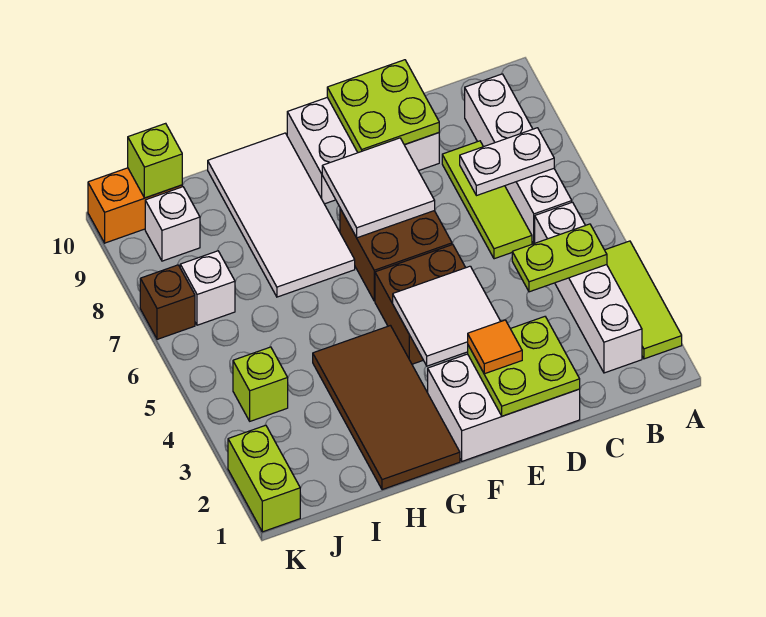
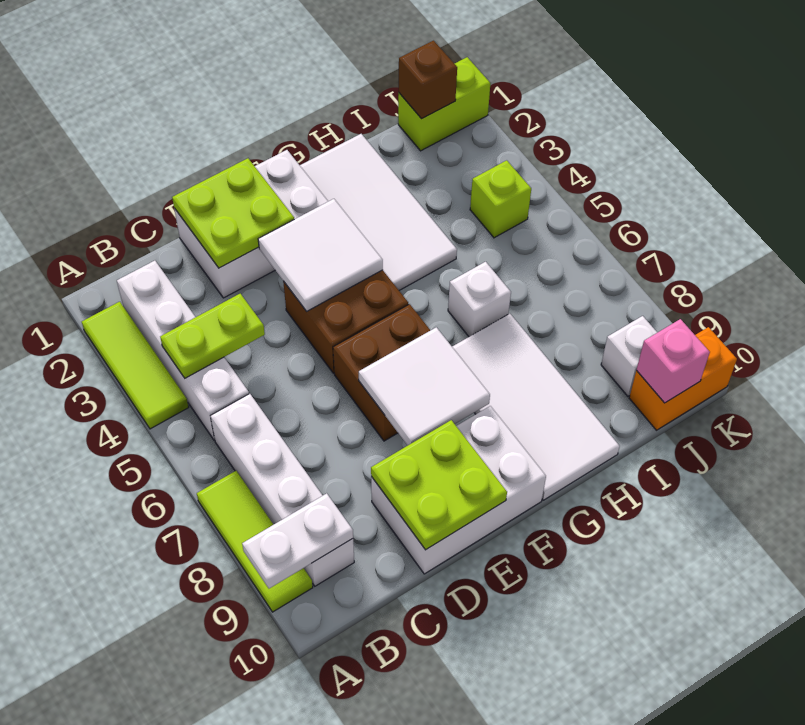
white plate B7:C7 level 2 -> white plate A9:B9 level 2
lime tile C6:C8 level 1 -> lime tile A7:A9 level 1
orange tile E2 level 3 -> none
brown tile G1:H4 level 1 -> white tile G1:H4 level 1
white brick J7 level 1 -> white brick H6 level 1
lime brick J10 level 2 -> pink brick J10 level 2
lime brick K1:K2 level 1 -> lime brick J1:K1 level 1
brown brick K7 level 1 -> brown brick J1 level 2

